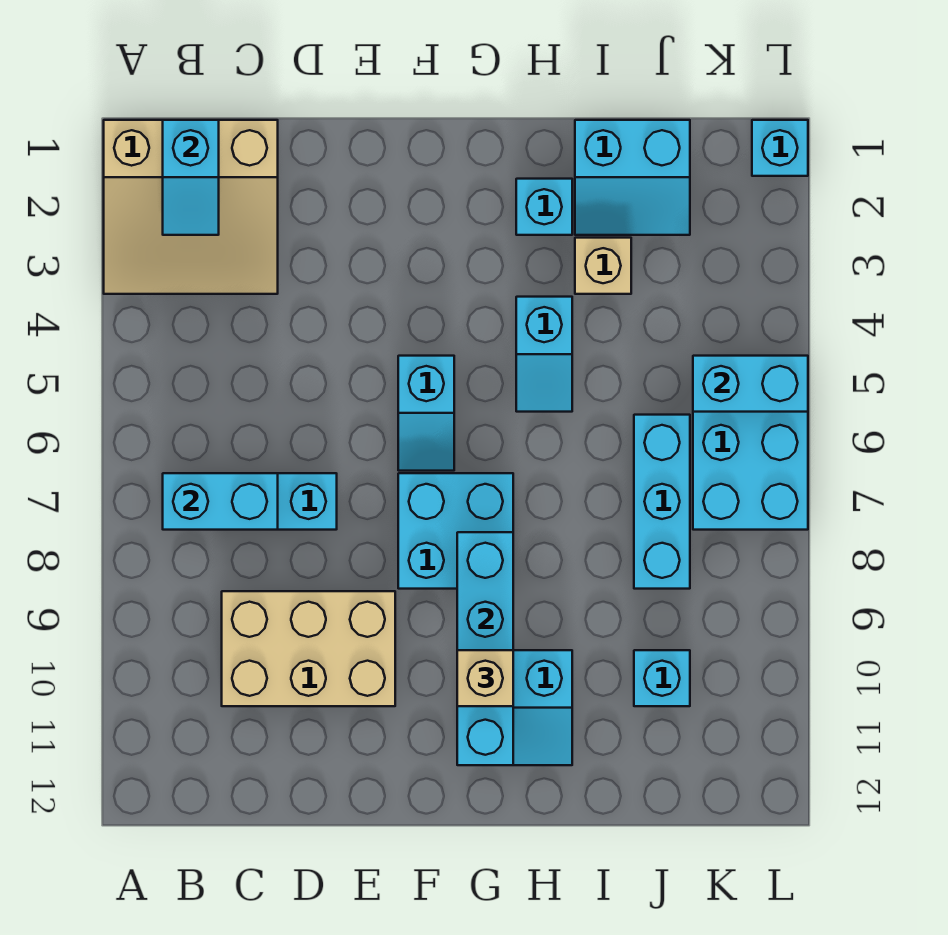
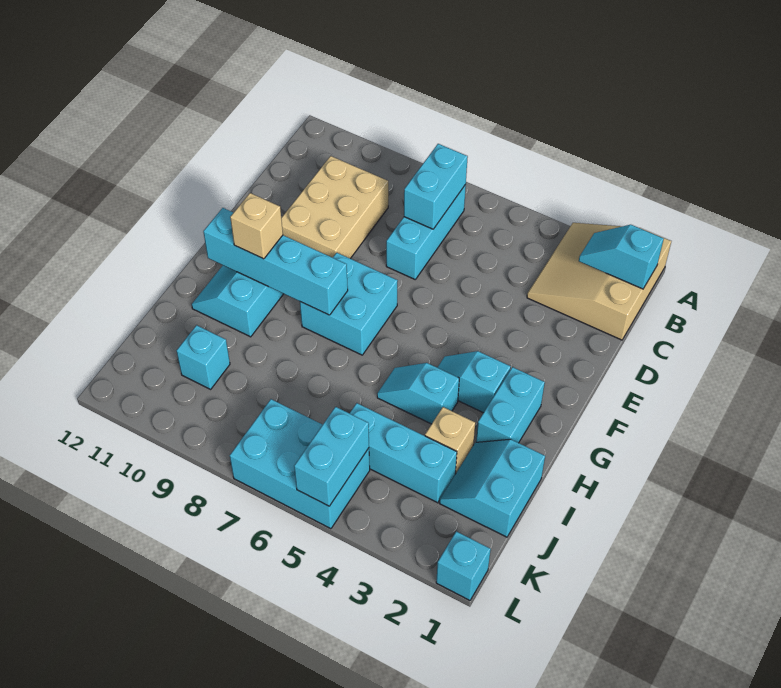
cyan slope F5:F6 level 1 top 5 -> cyan slope G3:G4 level 1 top 3
cyan brick H2 level 1 -> cyan brick G2:H2 level 1
cyan brick J6:J8 level 1 -> cyan brick J3:J5 level 1

